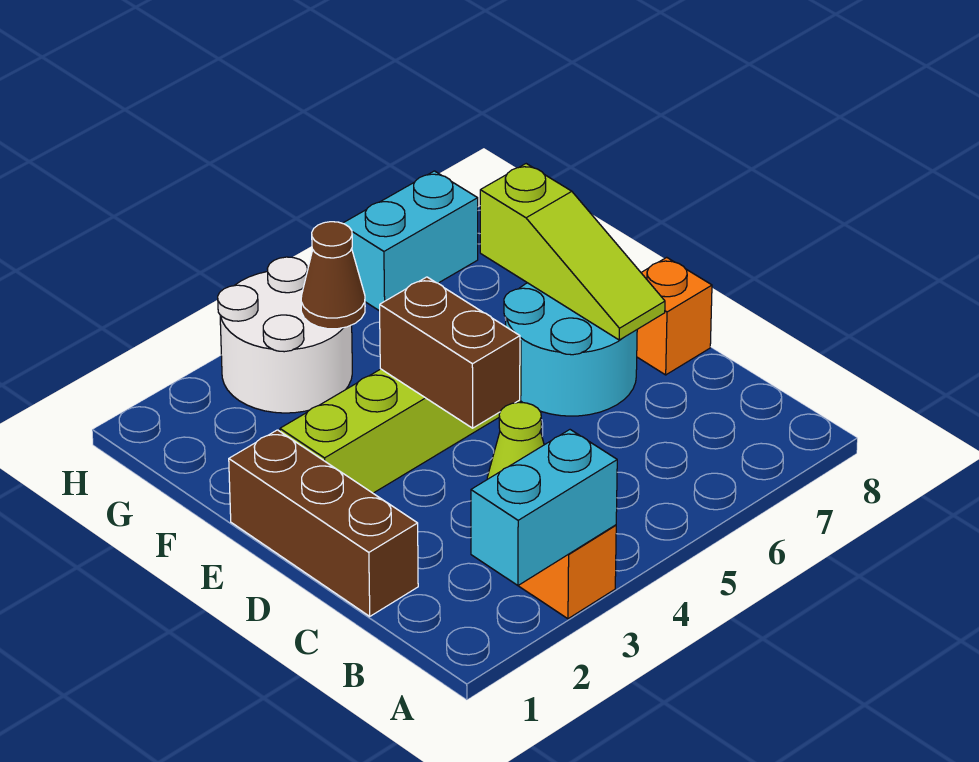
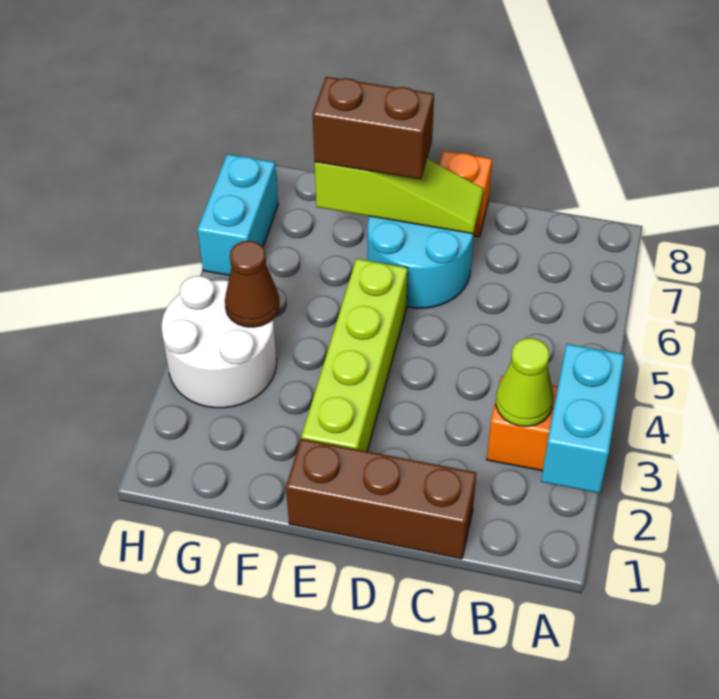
brown brick D4:E4 level 2 -> brown brick E7:F7 level 3

